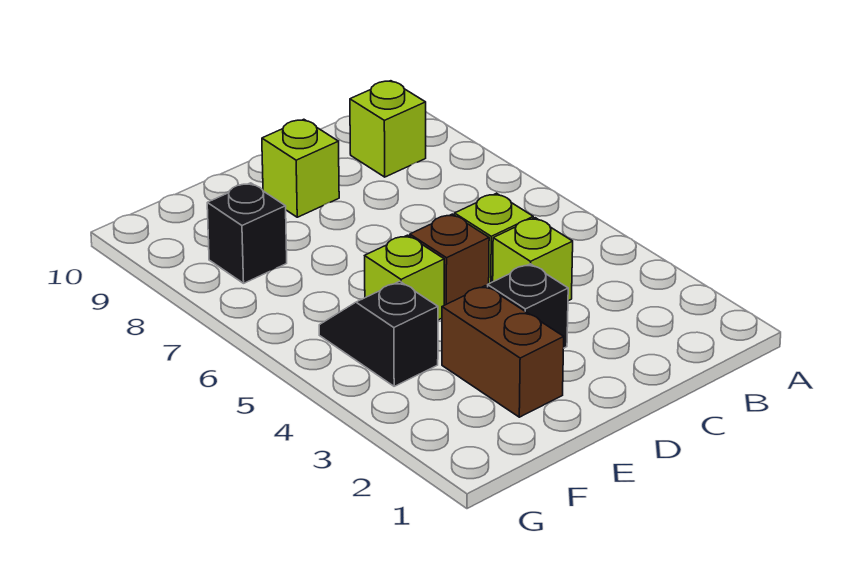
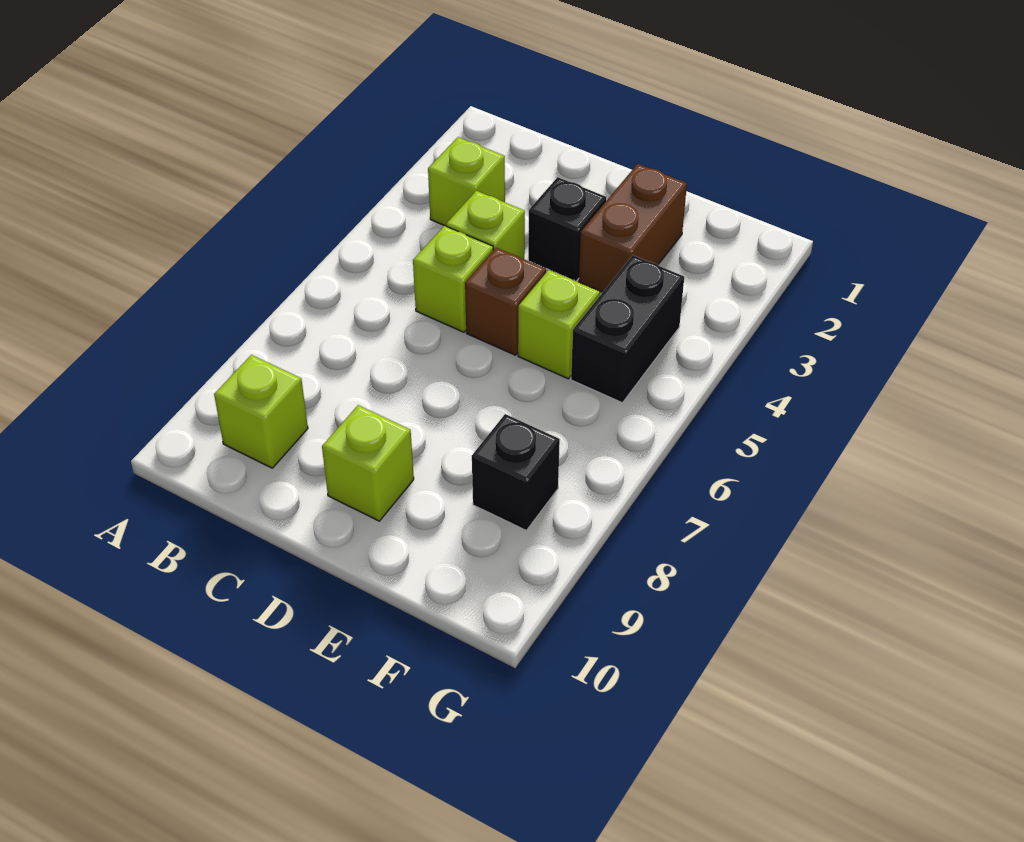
none -> lime brick B3 level 1
black slope F4:F5 level 1 top 4 -> black brick F4:F5 level 1

